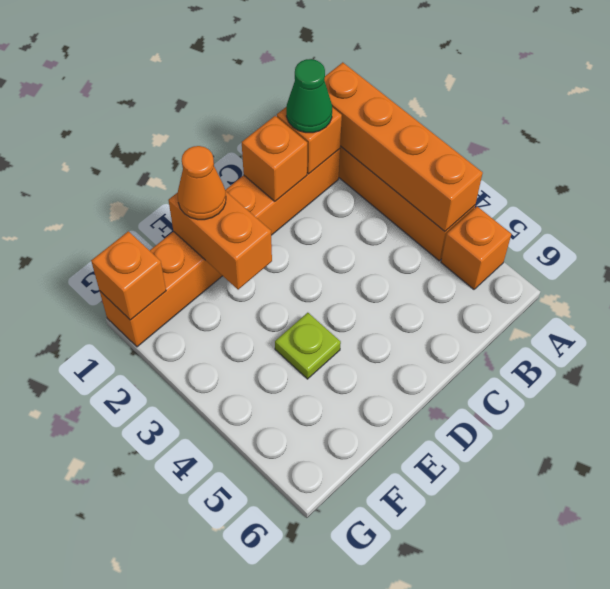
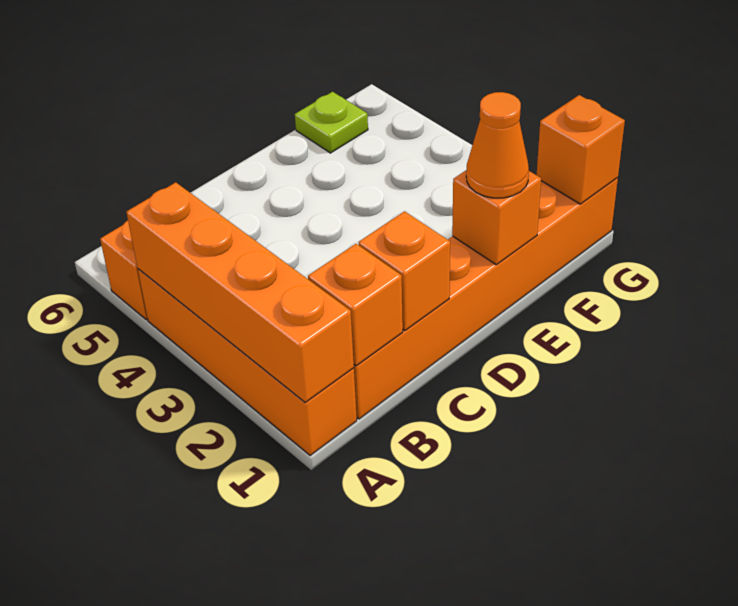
green cone B1 level 3 -> none
orange brick E1:E2 level 2 -> orange brick E1 level 2
lime plate E4 level 1 -> lime plate F6 level 1

